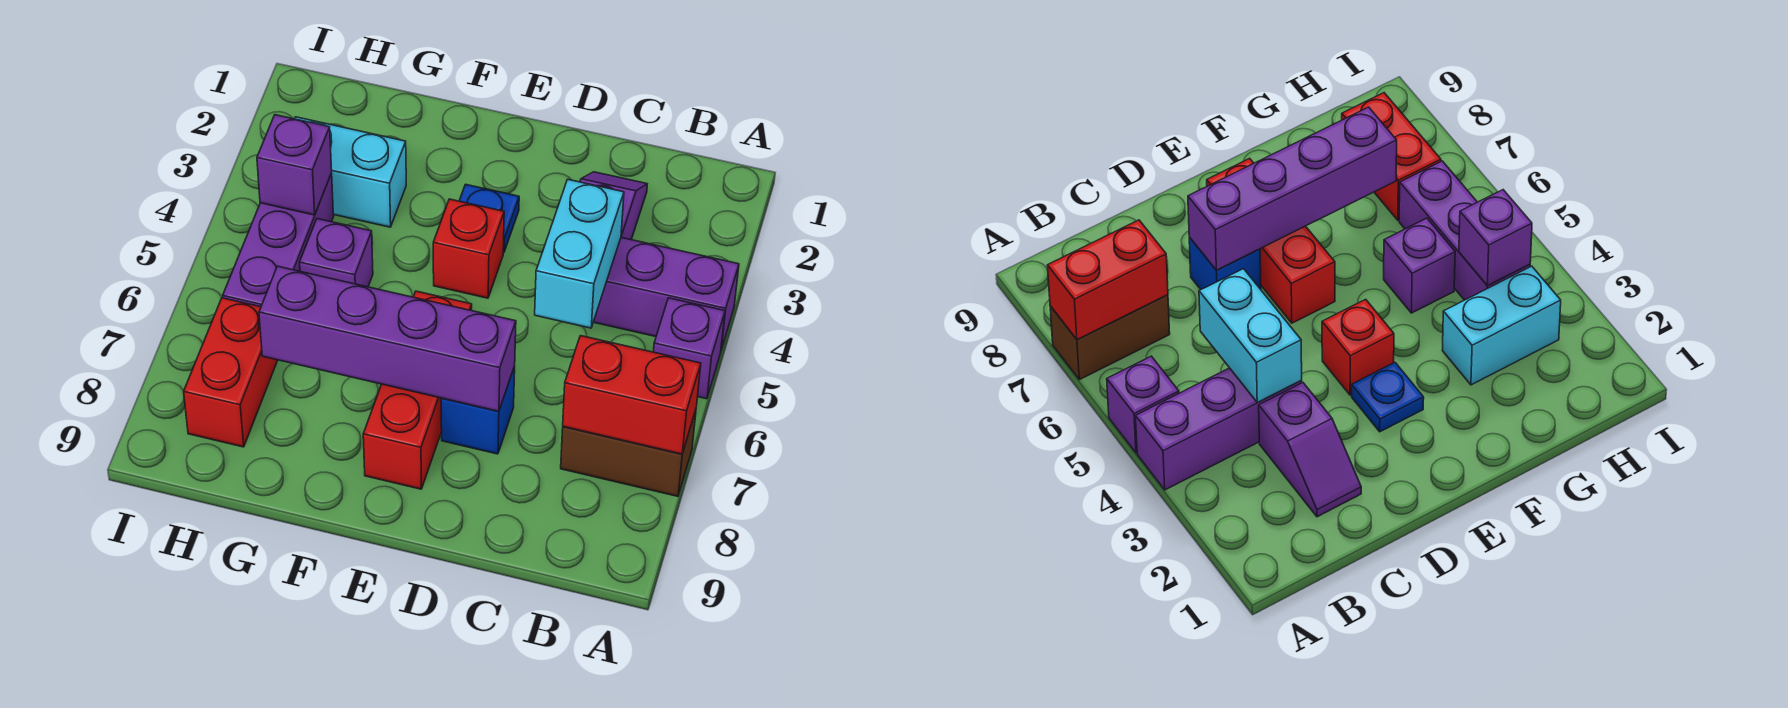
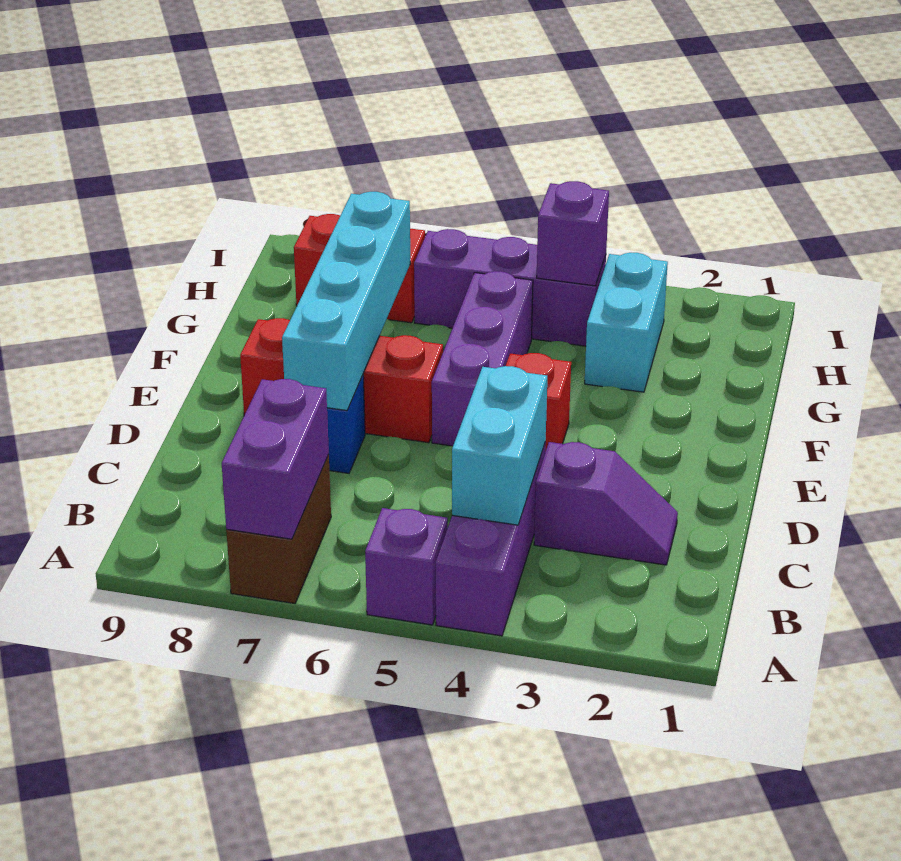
red brick A7:B7 level 2 -> purple brick A7:B7 level 2
cyan brick C4:C5 level 2 -> cyan brick B4:C4 level 2
purple brick D7:G7 level 2 -> cyan brick D7:G7 level 2
blue plate E3 level 1 -> none
purple brick G5 level 1 -> purple brick E5:G5 level 1

